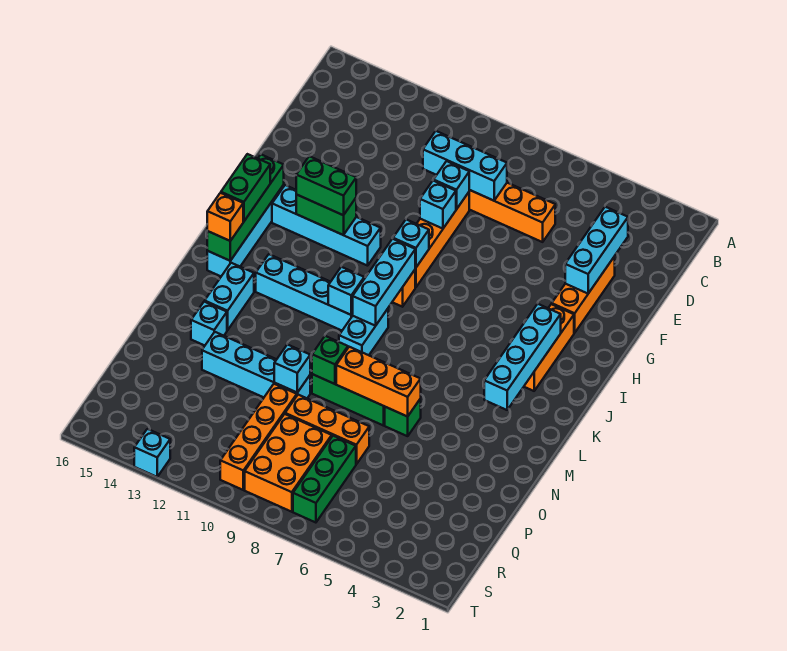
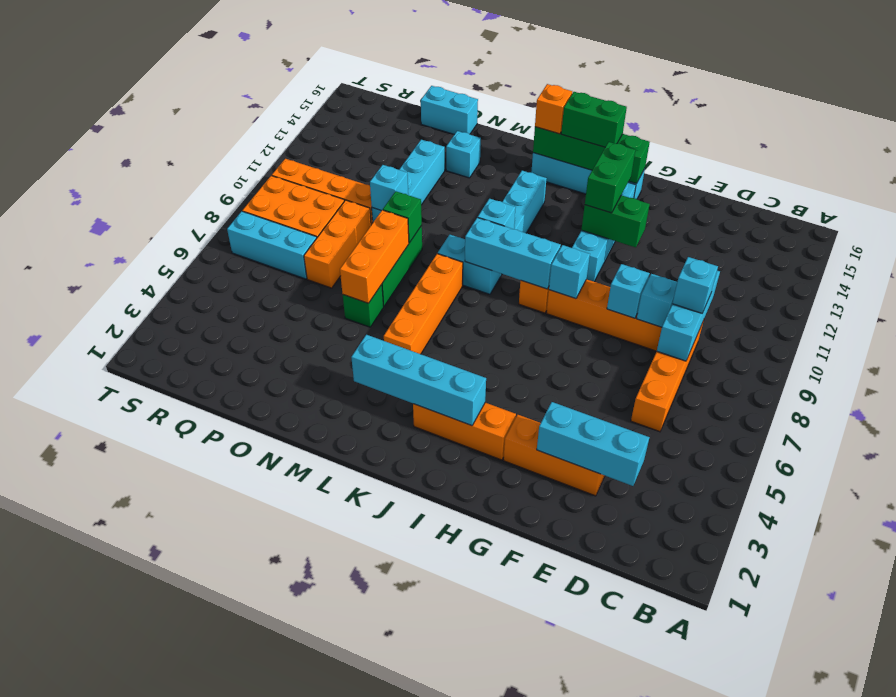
green brick H12:H13 level 2 -> green brick G12:H12 level 2
none -> orange brick L5:L8 level 1
cyan brick L14:M14 level 1 -> cyan brick O16:P16 level 1
green brick Q7:S7 level 1 -> cyan brick Q7:S7 level 1
cyan brick T13 level 1 -> cyan brick D9 level 3

